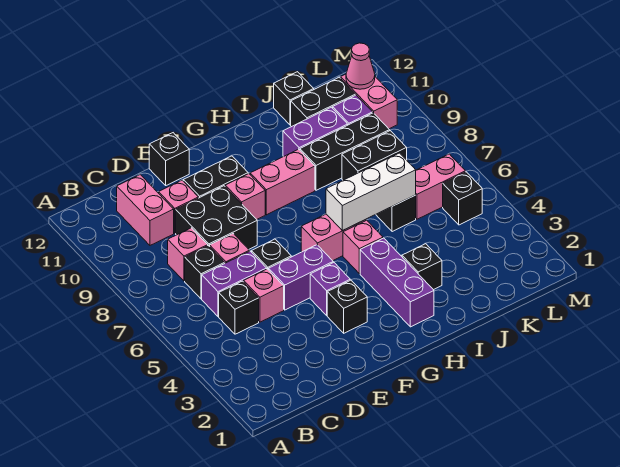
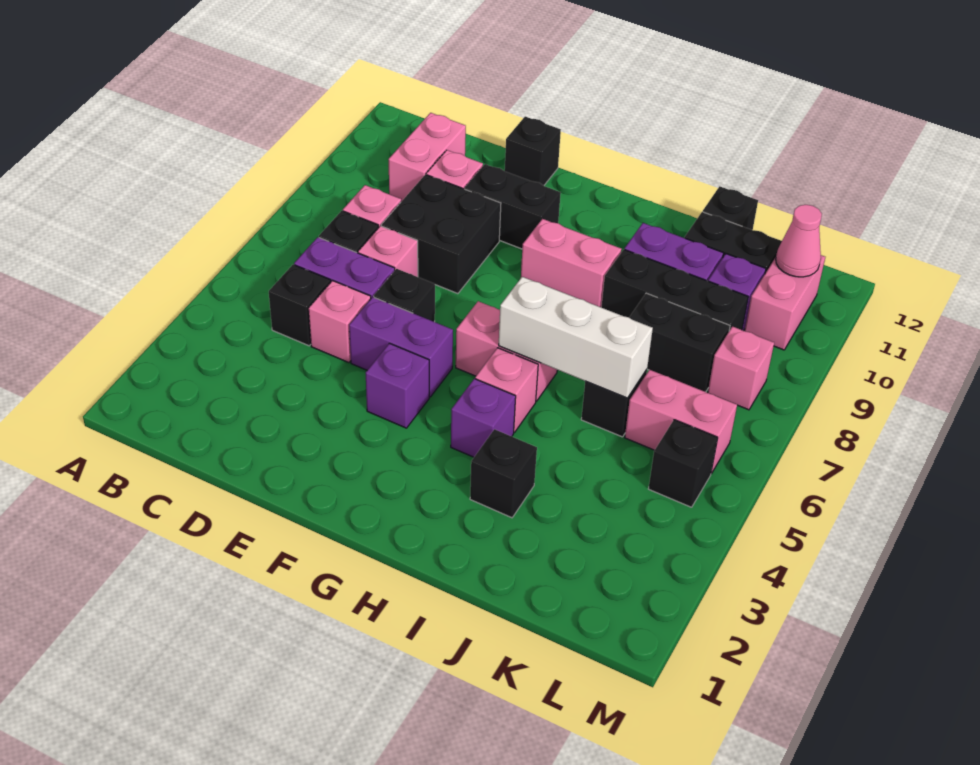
black brick F3 level 1 -> none
pink brick F9 level 1 -> pink brick L8 level 1
purple brick H2:H4 level 1 -> purple brick H4 level 1

